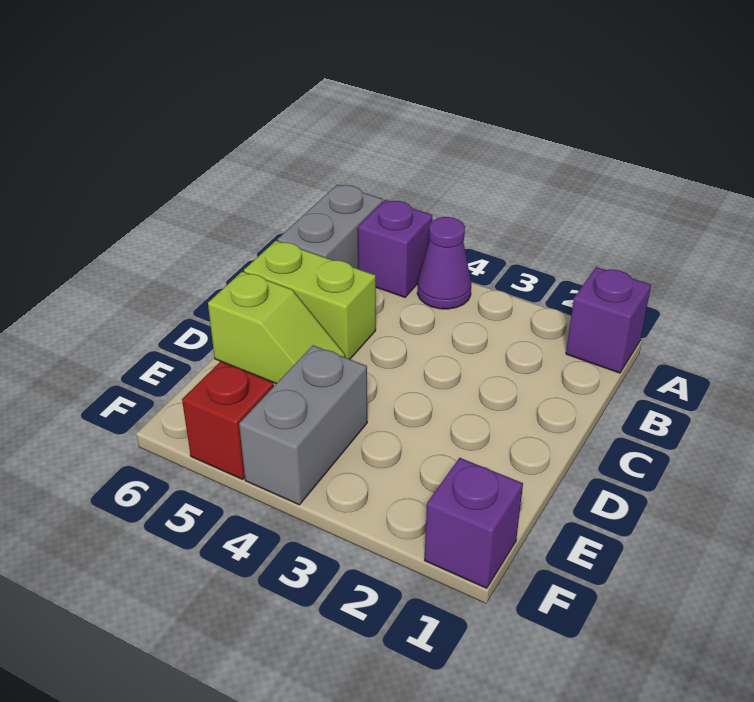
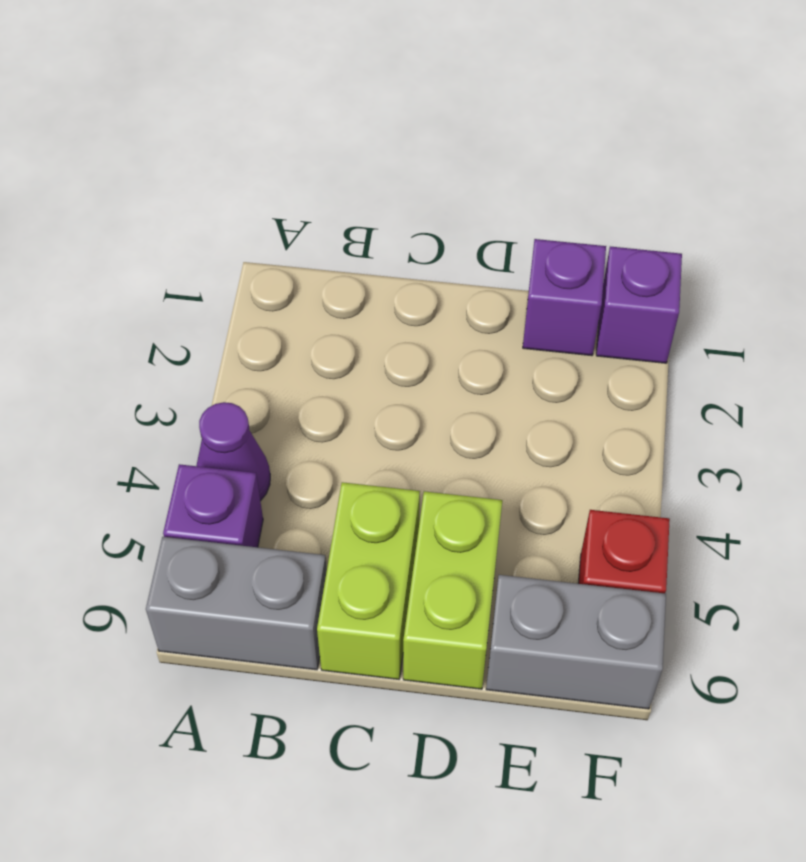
purple brick A1 level 1 -> purple brick E1 level 1
lime slope D5:D6 level 1 top 6 -> lime brick D5:D6 level 1
grey brick E4:F4 level 1 -> grey brick E6:F6 level 1

